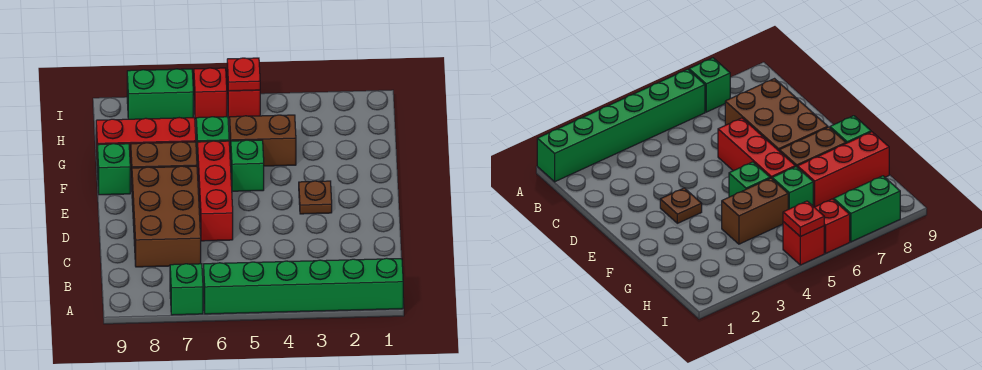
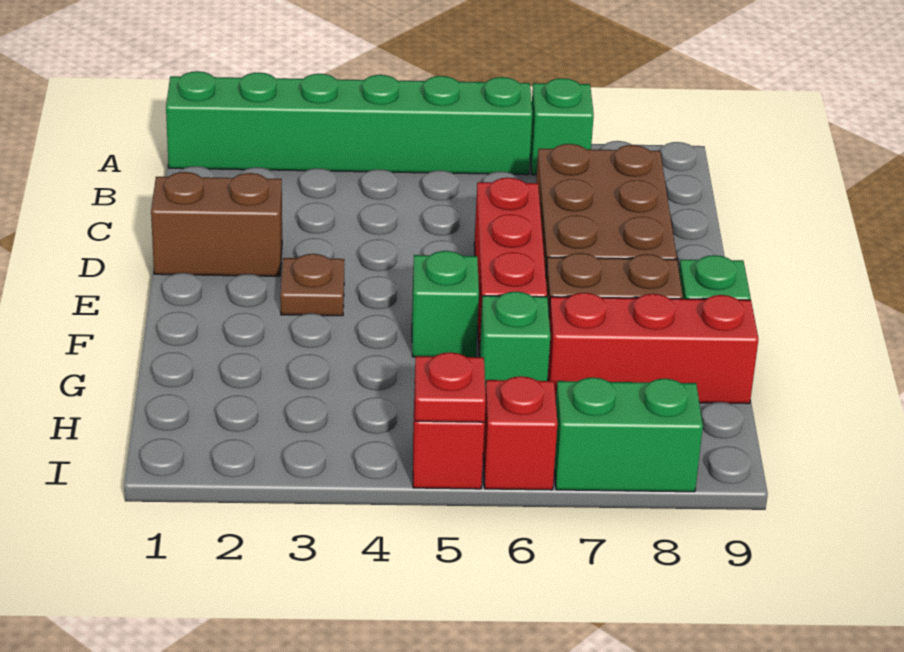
brown brick G4:G5 level 1 -> brown brick D1:D2 level 1

